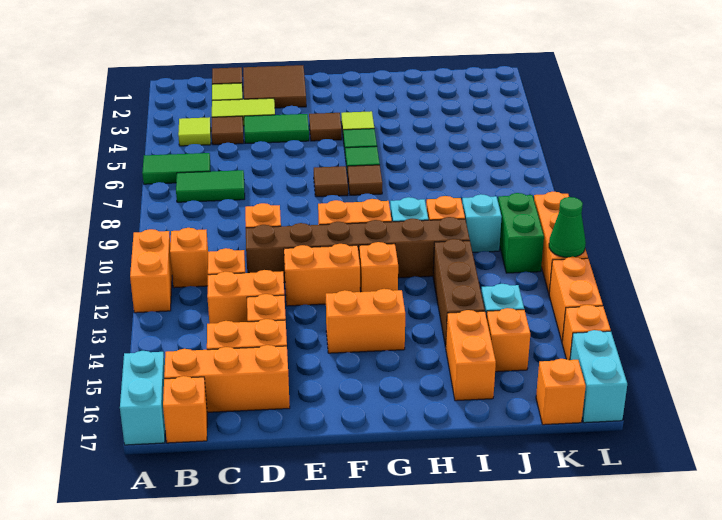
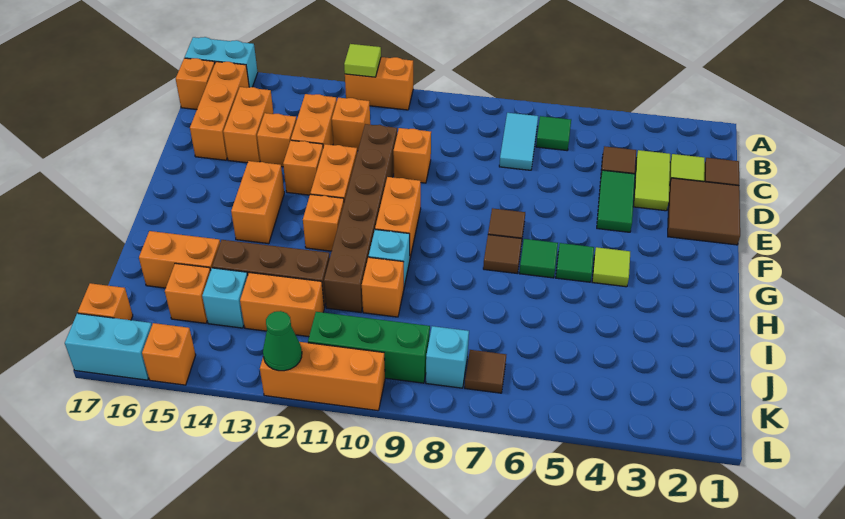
green tile A6:B6 level 1 -> green tile B6 level 1
lime tile B4 level 1 -> lime tile A12 level 2
green tile B7:C7 level 1 -> cyan tile B7:C7 level 1
orange brick B11 level 1 -> orange brick E13 level 1
brown tile F4 level 1 -> brown tile K7 level 1
cyan brick J10 level 1 -> cyan brick K8 level 1
green brick K10:K11 level 1 -> green brick K9:K11 level 1
orange brick L13:L14 level 1 -> orange brick J12:J13 level 1

